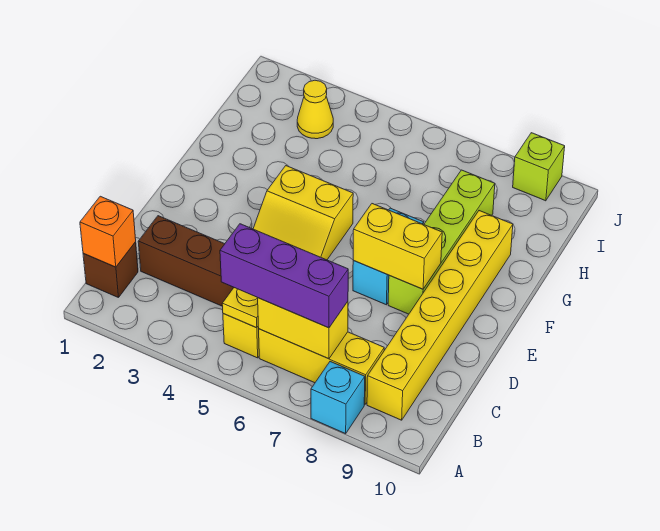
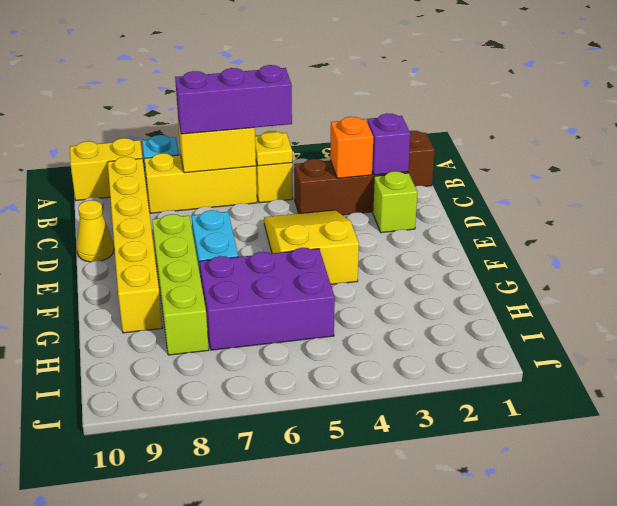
orange brick B1 level 2 -> orange brick C3 level 2
none -> purple brick C2 level 2
yellow slope E4:F5 level 1 top F -> yellow slope D4:F5 level 1 top F
yellow brick E7:E8 level 2 -> yellow brick A9:A10 level 1
none -> purple brick G5:H7 level 1
yellow cone I3 level 1 -> yellow cone D10 level 1
lime brick J9 level 1 -> lime brick D2 level 1

